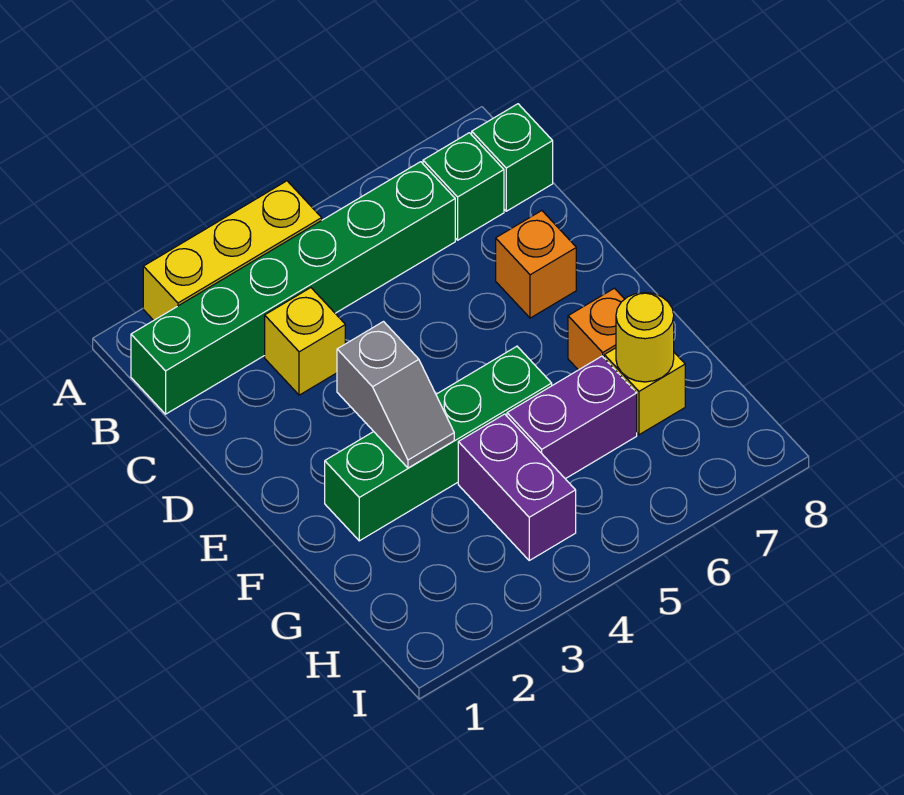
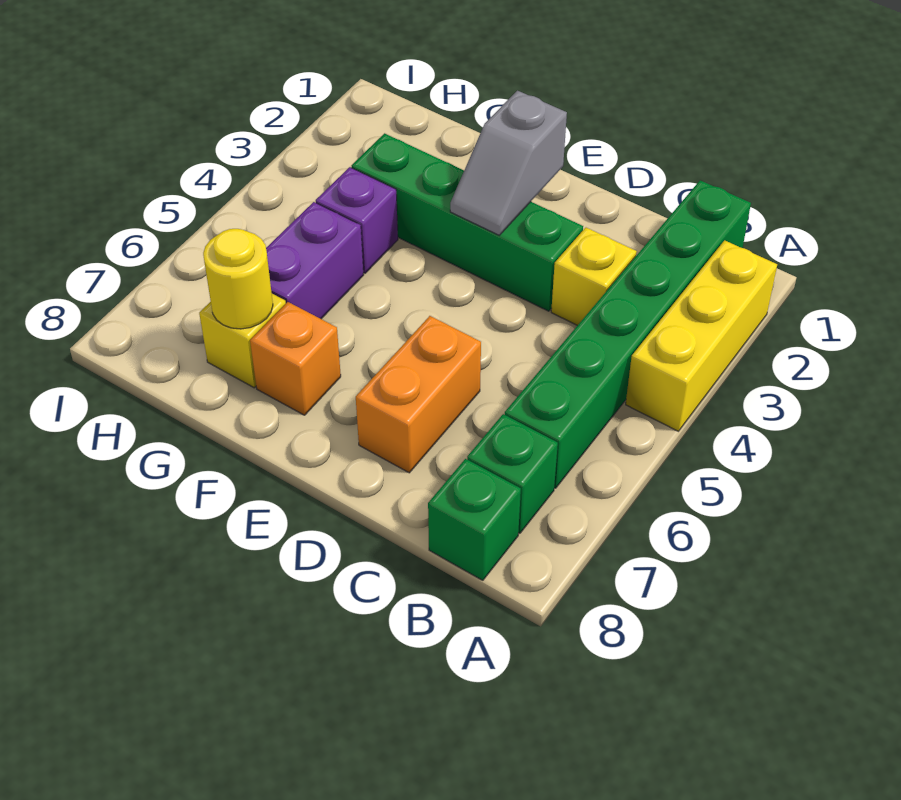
orange brick D7 level 1 -> orange brick D6:D7 level 1
grey slope E3:F3 level 2 top E -> grey slope E2:E3 level 2 top 2
green brick F2:F5 level 1 -> green brick D3:G3 level 1
purple brick G4:H4 level 1 -> purple brick G4 level 1

